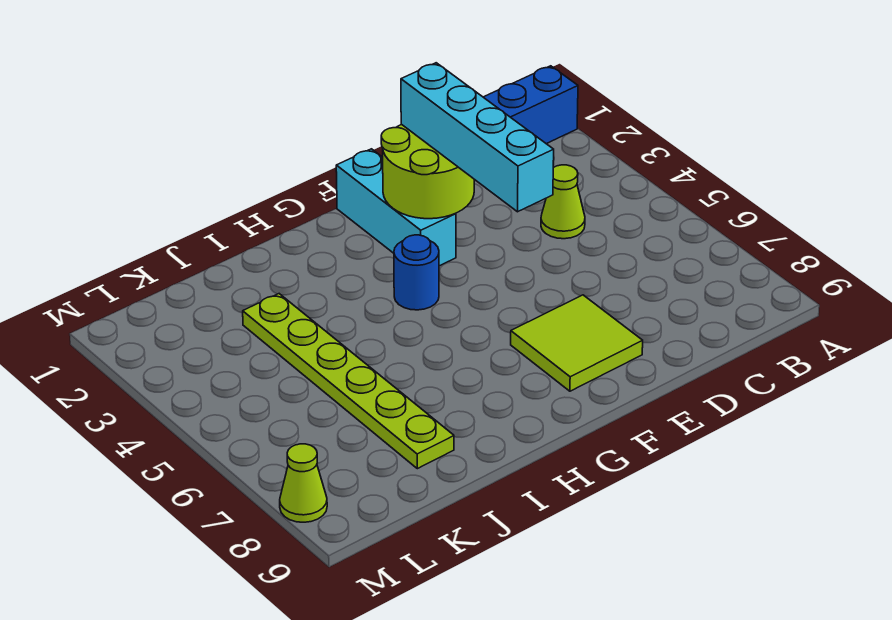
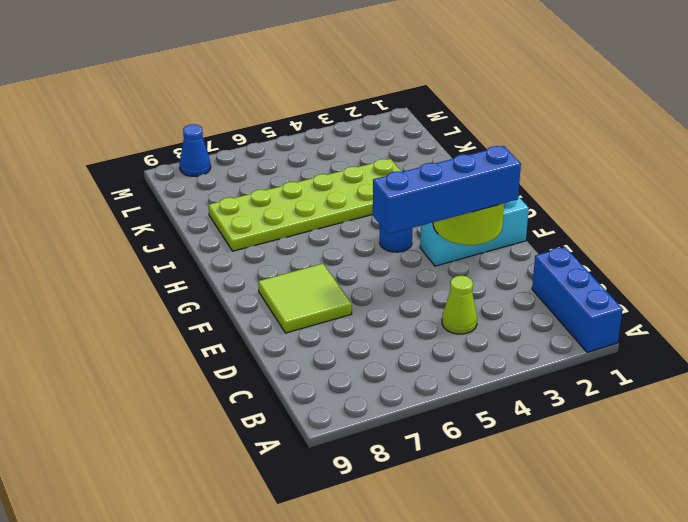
cyan brick E2:E5 level 3 -> blue brick E2:E5 level 3
lime plate J3:J8 level 1 -> lime plate I3:J8 level 1
lime cone M8 level 1 -> blue cone M8 level 1

